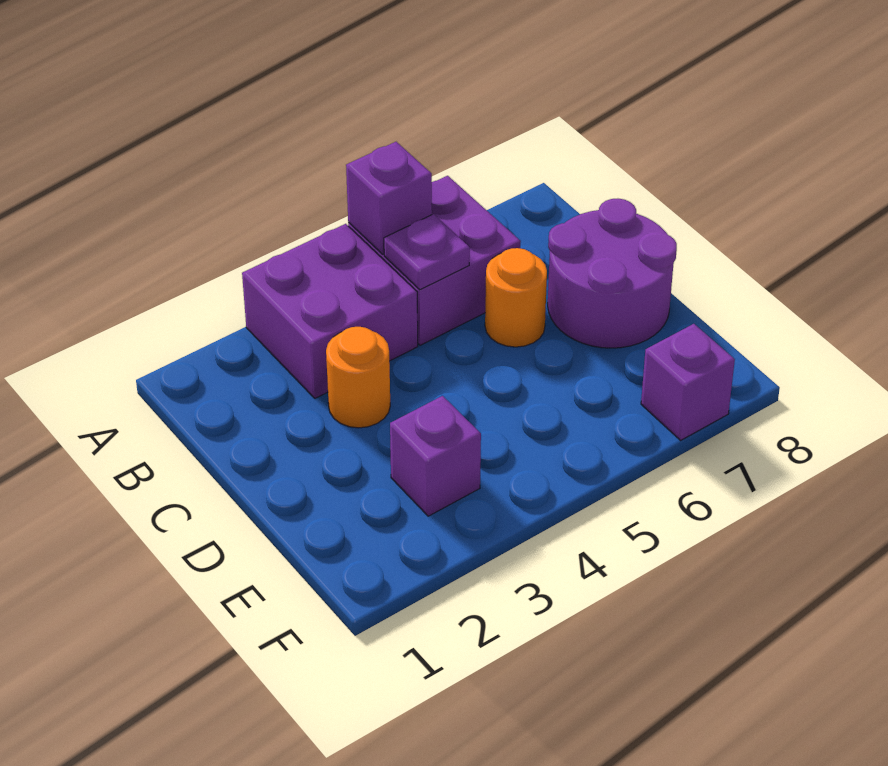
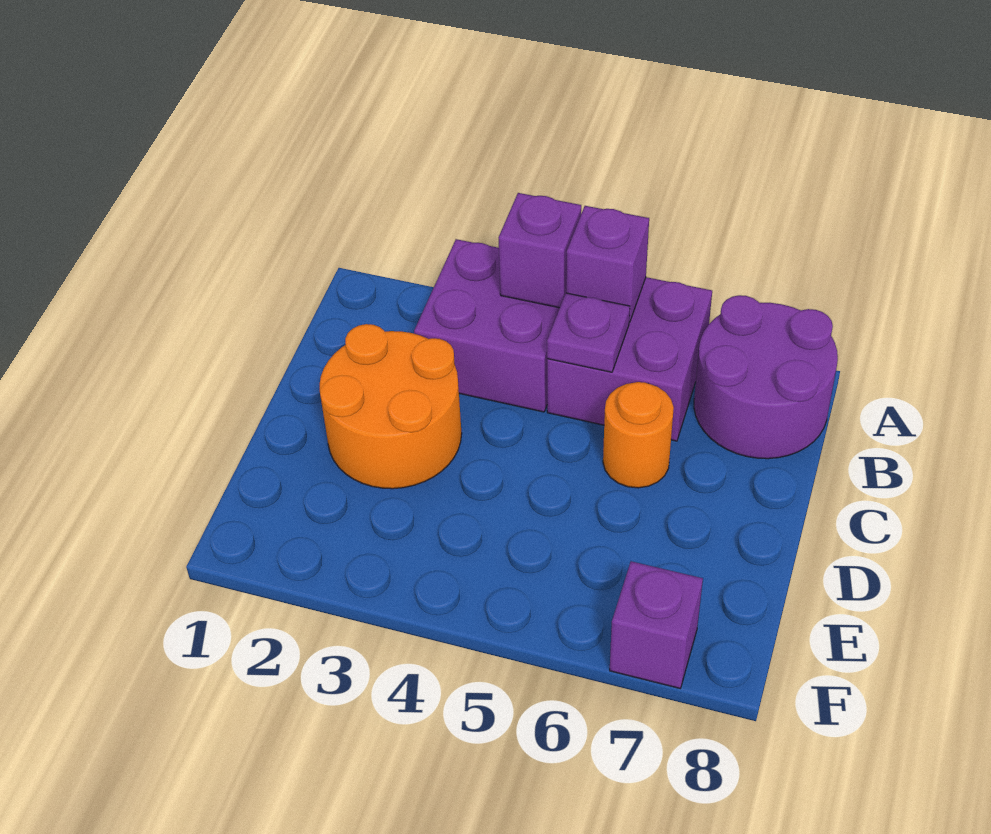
orange round brick C3 level 1 -> orange round brick C2:D3 level 1
purple round brick C7:D8 level 1 -> purple round brick A7:B8 level 1
purple brick E3 level 1 -> purple brick A4 level 2

